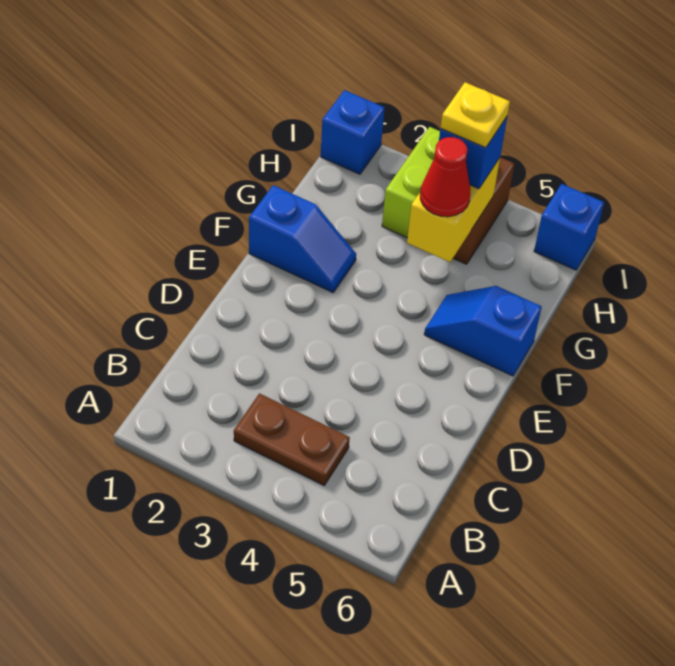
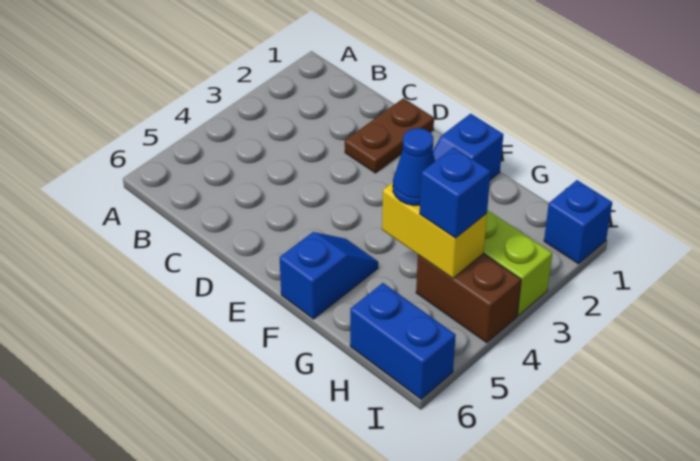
brown plate B3:B4 level 1 -> brown plate D1:D2 level 1
red cone G4 level 3 -> blue cone G4 level 3
yellow plate H4 level 4 -> none
blue brick I6 level 1 -> blue brick H6:I6 level 1

